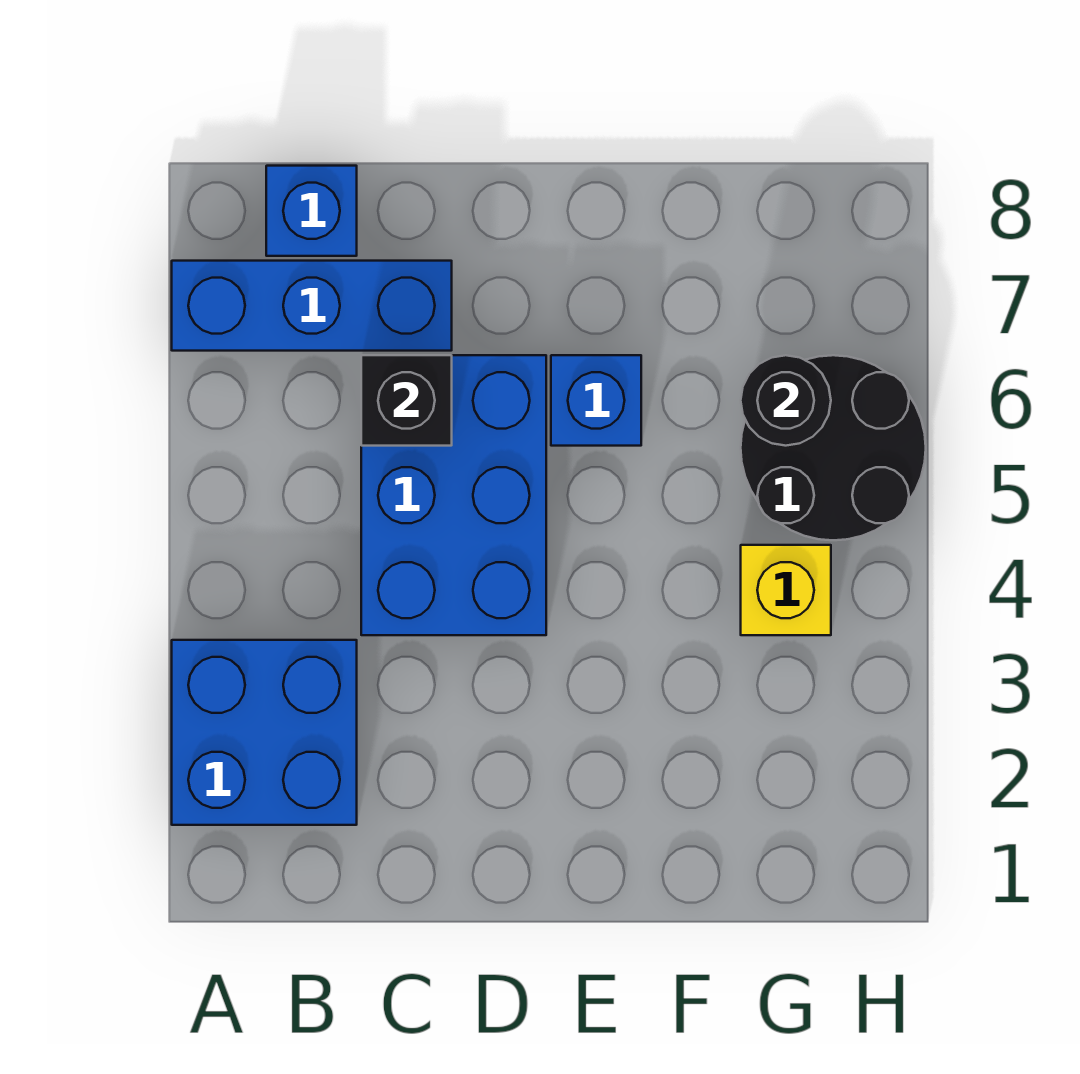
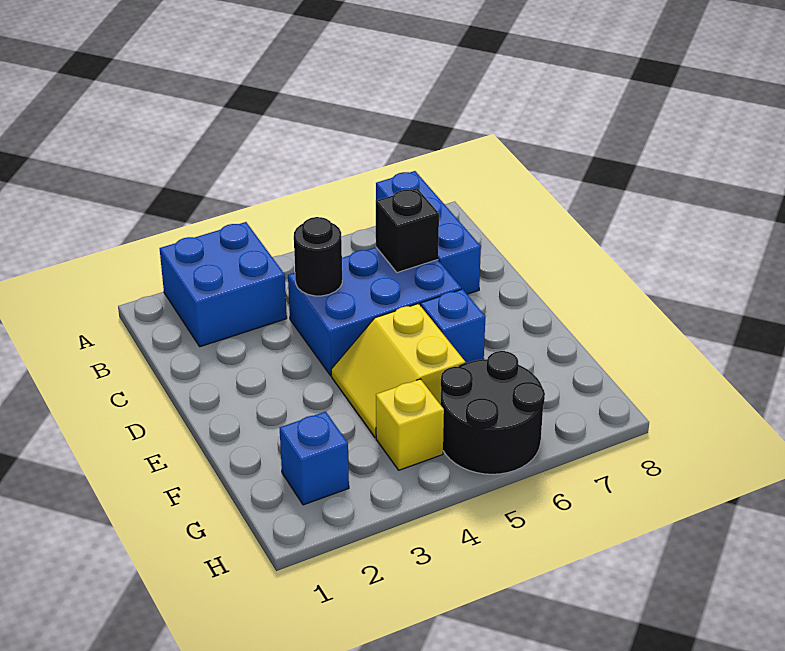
blue brick B8 level 1 -> blue brick G2 level 1
none -> yellow slope E4:F5 level 1 top 5
black round brick G6 level 2 -> black round brick C4 level 2

